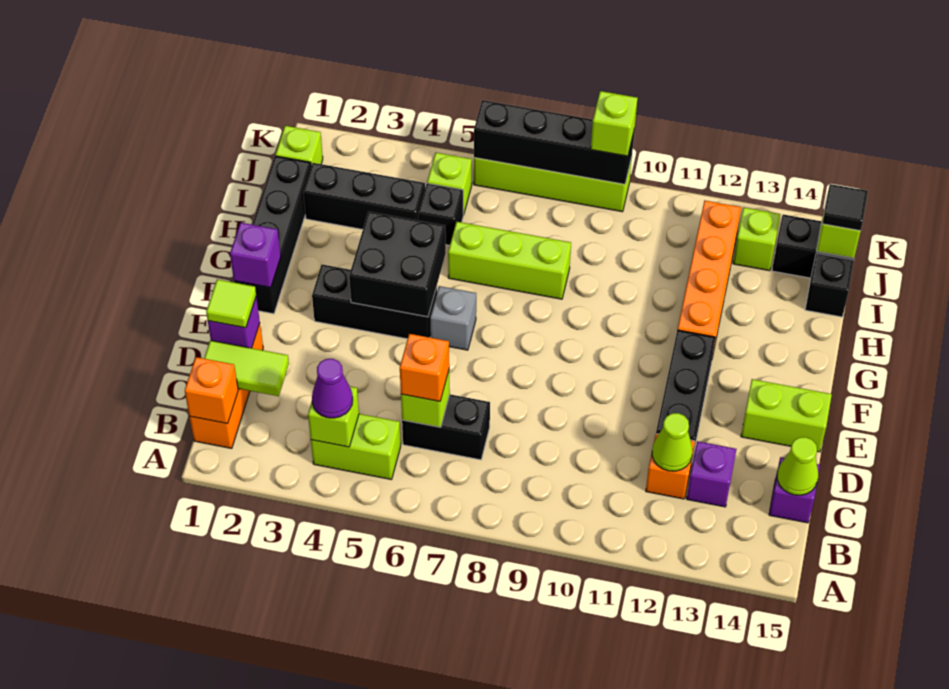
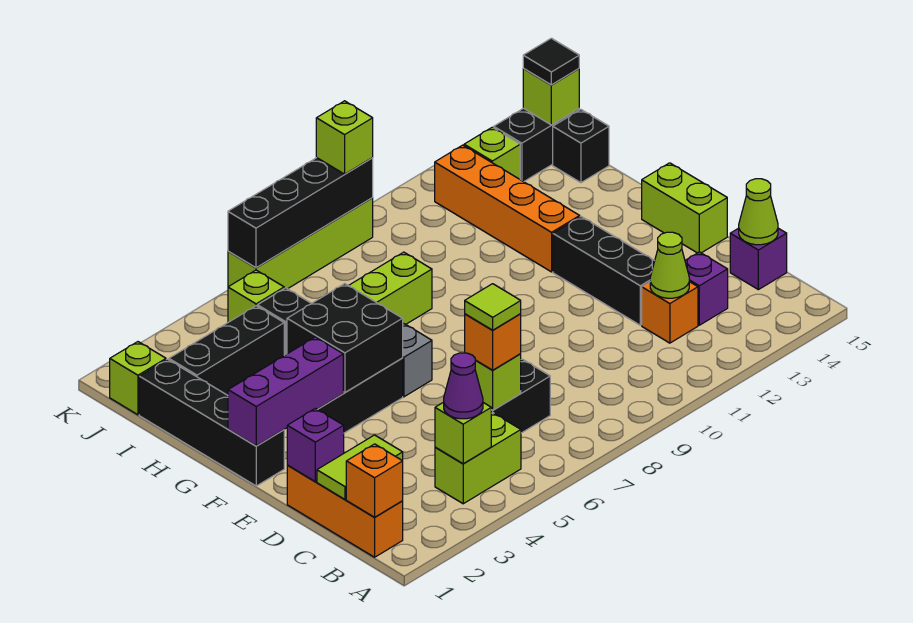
lime tile D1 level 3 -> lime tile C6 level 4
lime brick E14:E15 level 1 -> lime brick E15:F15 level 1
purple brick F1 level 2 -> purple brick F1:F3 level 2

